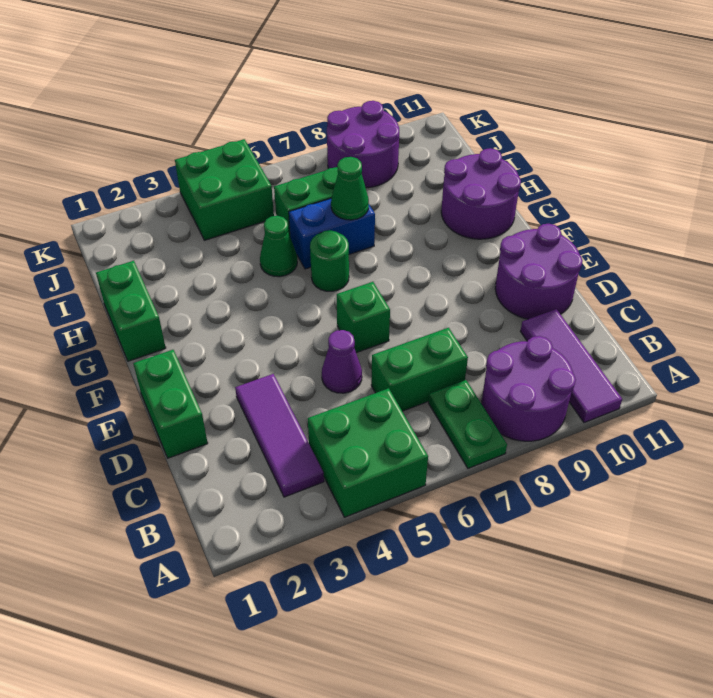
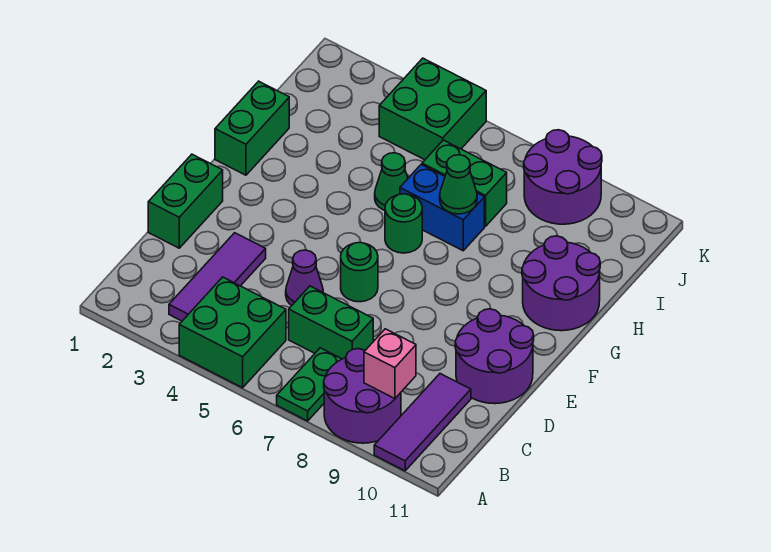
none -> pink brick B9 level 2
green brick E6 level 1 -> green round brick E6 level 1

